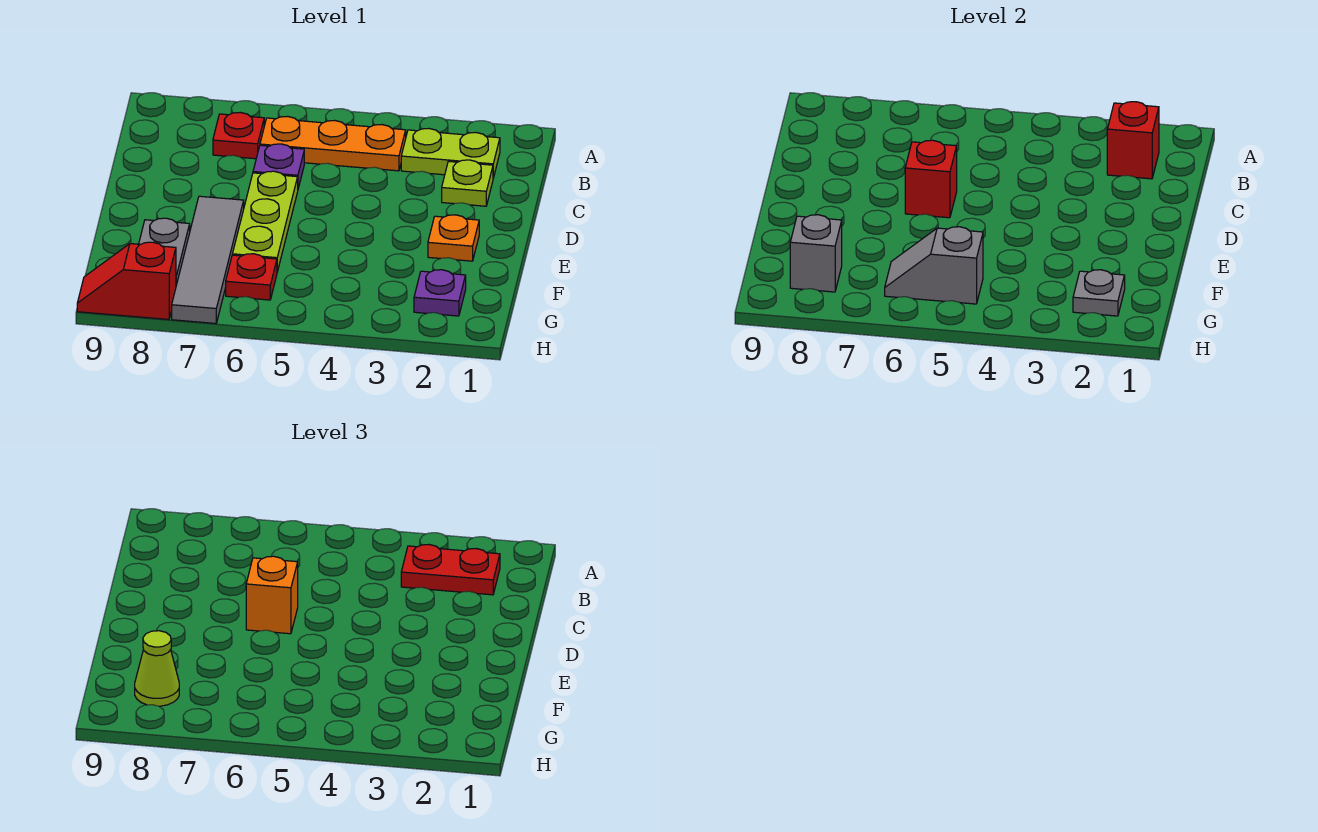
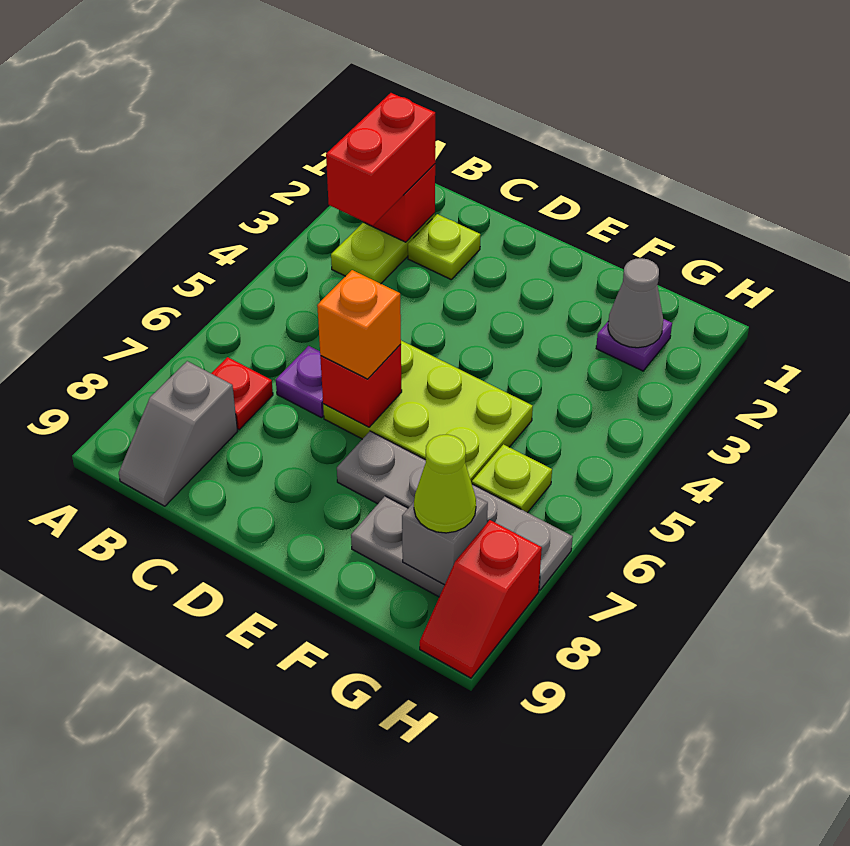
red plate B2:B3 level 3 -> red brick B2:B3 level 3
orange plate B4:B6 level 1 -> none
lime plate D6:F6 level 1 -> lime plate D5:F6 level 1
orange plate E2 level 1 -> none
grey tile E7:H7 level 1 -> grey plate E7:H7 level 1
grey plate G2 level 2 -> grey cone G2 level 2
grey slope G5:G6 level 2 top 5 -> grey slope B8:B9 level 1 top 8
red plate G6 level 1 -> lime plate G6 level 1

